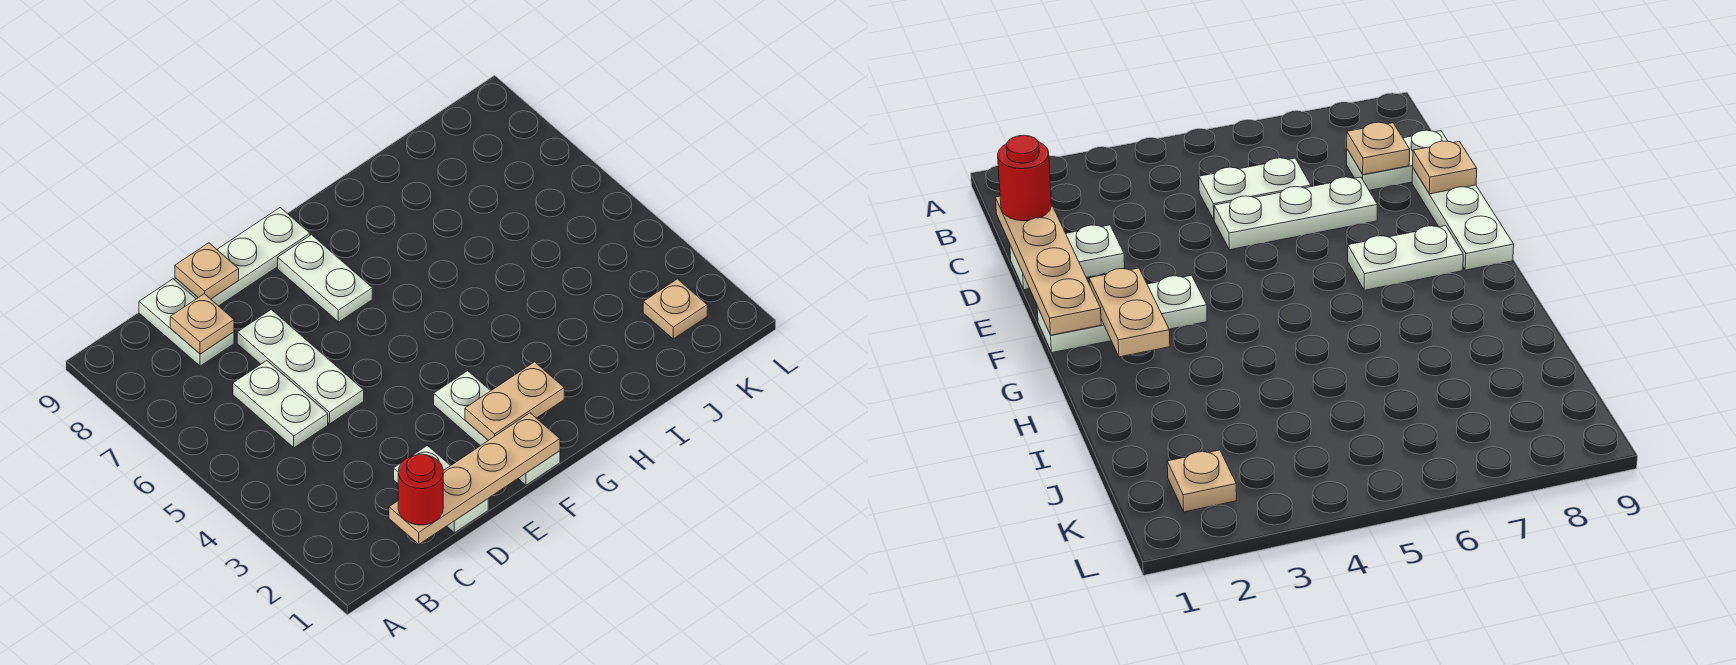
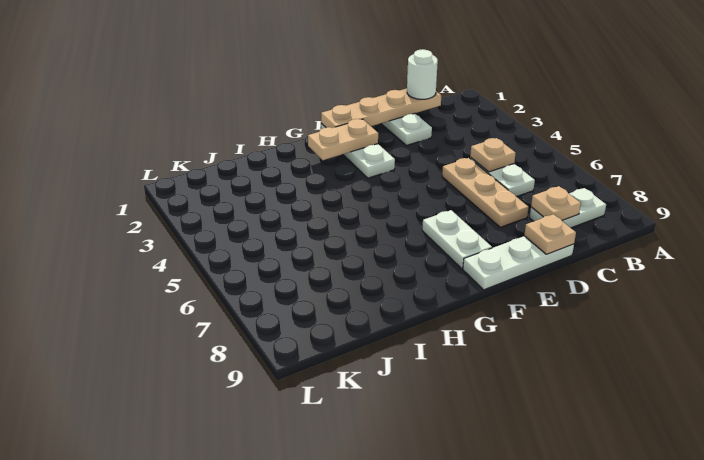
red round brick C1 level 3 -> white round brick C1 level 3
white plate C8:C9 level 1 -> white plate B8:C8 level 1
white plate D5:D7 level 1 -> tan plate D5:D7 level 1
tan plate K2 level 1 -> tan plate C5 level 2

